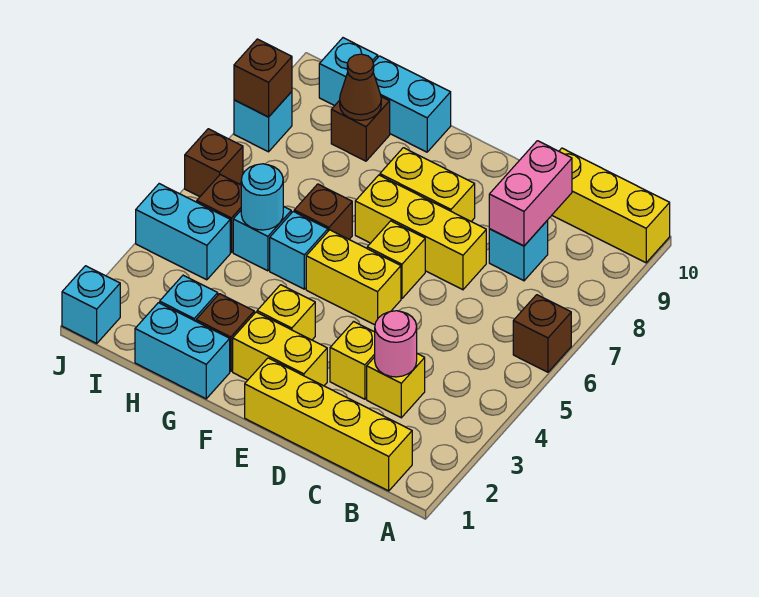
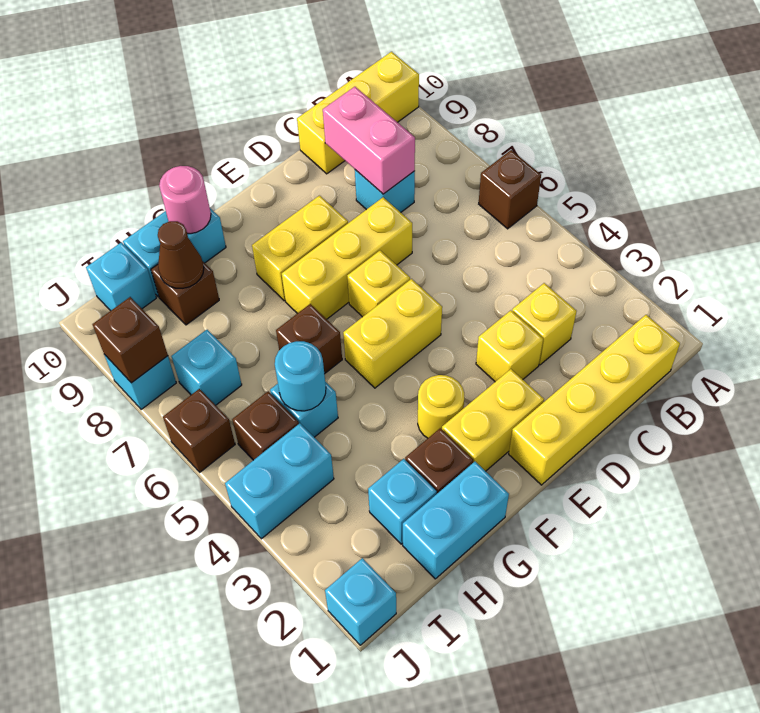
pink round brick C3 level 2 -> pink round brick G10 level 2
yellow brick F3 level 1 -> yellow round brick F3 level 1
cyan brick G5 level 1 -> cyan brick I7 level 1

